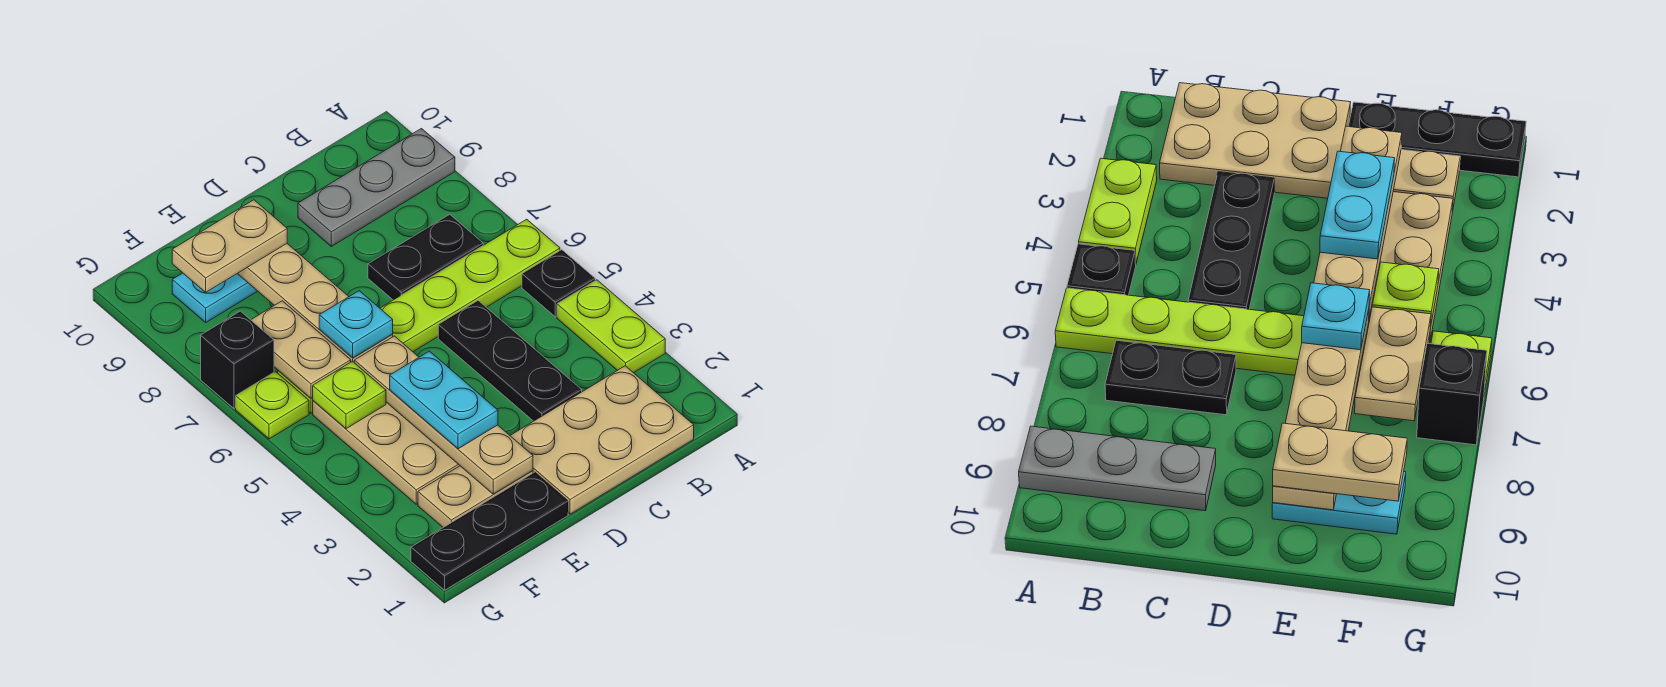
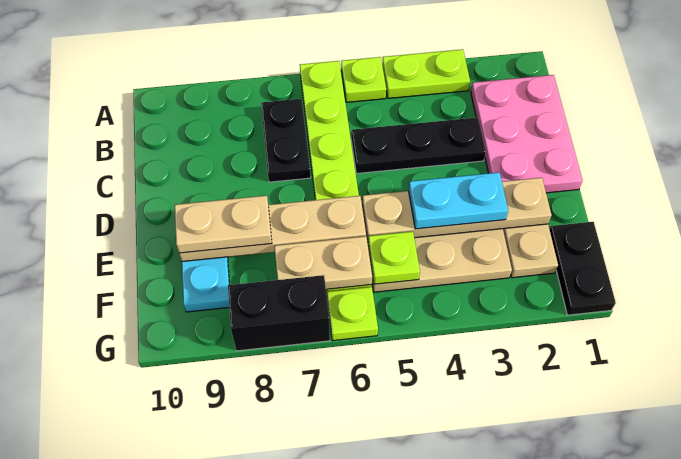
black plate A5 level 1 -> lime plate A5 level 1
grey plate A9:C9 level 1 -> none
tan plate B1:D2 level 1 -> pink plate B1:D2 level 1
black plate E1:G1 level 1 -> black plate F1:G1 level 1
cyan plate E6 level 3 -> none
tan plate E9:F9 level 3 -> tan plate E8:E9 level 3
black brick G7 level 1 -> black brick G7:G8 level 1

